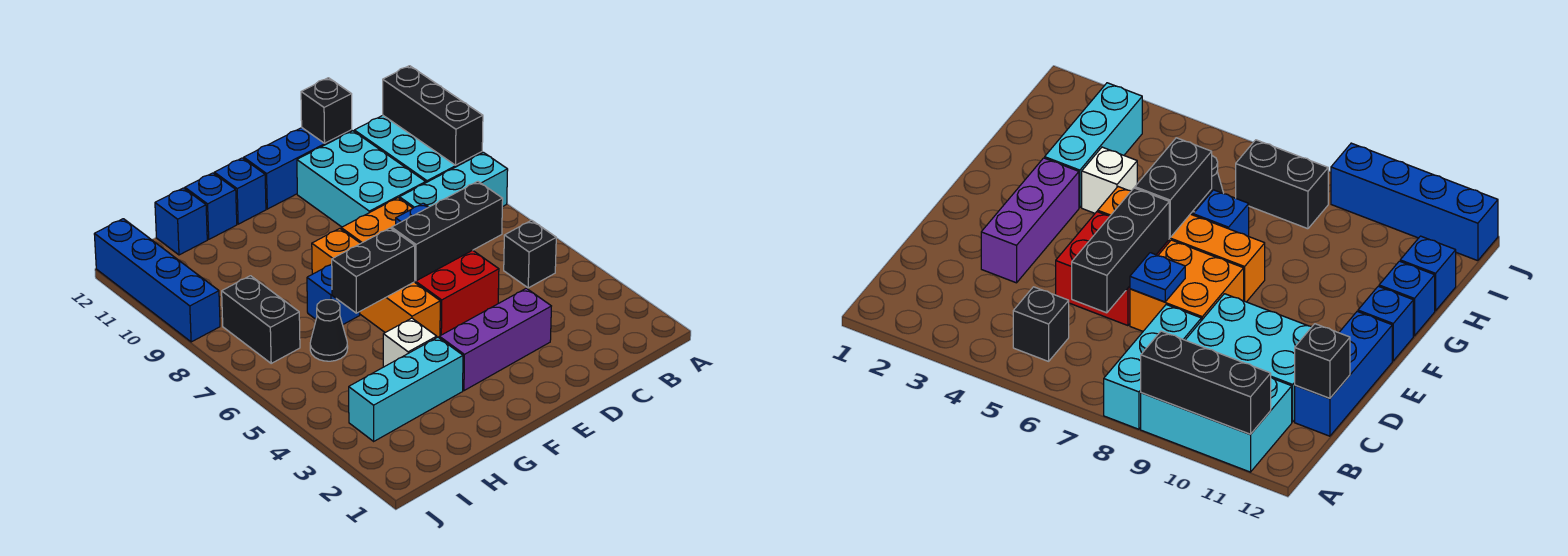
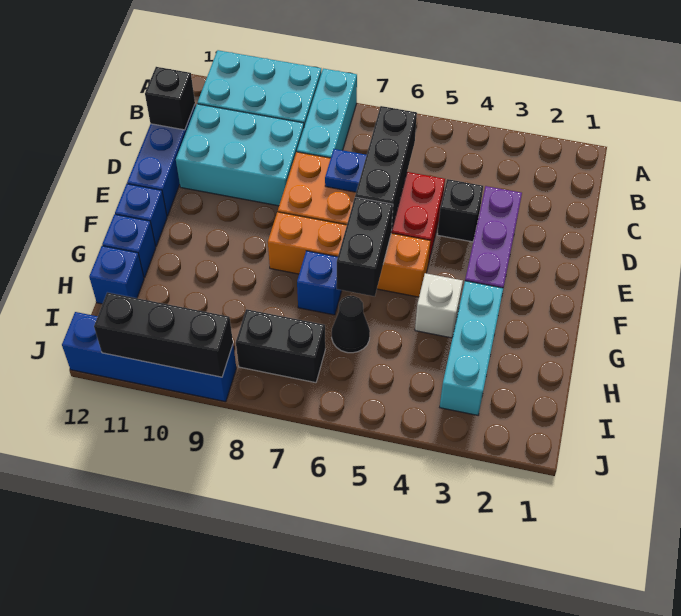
black brick A9:A11 level 2 -> black brick J9:J11 level 2
black brick B5 level 1 -> black brick D4 level 1

